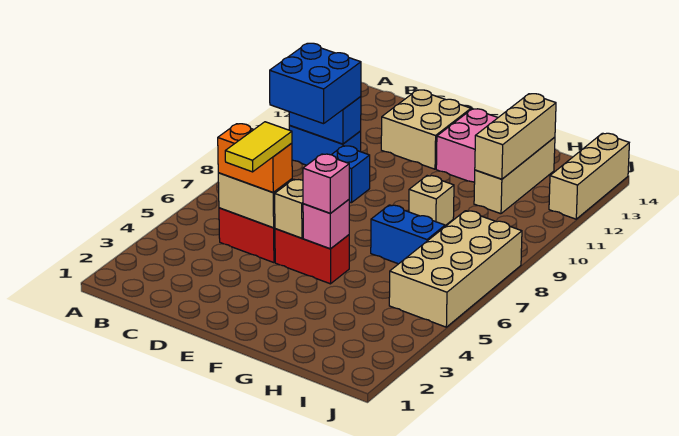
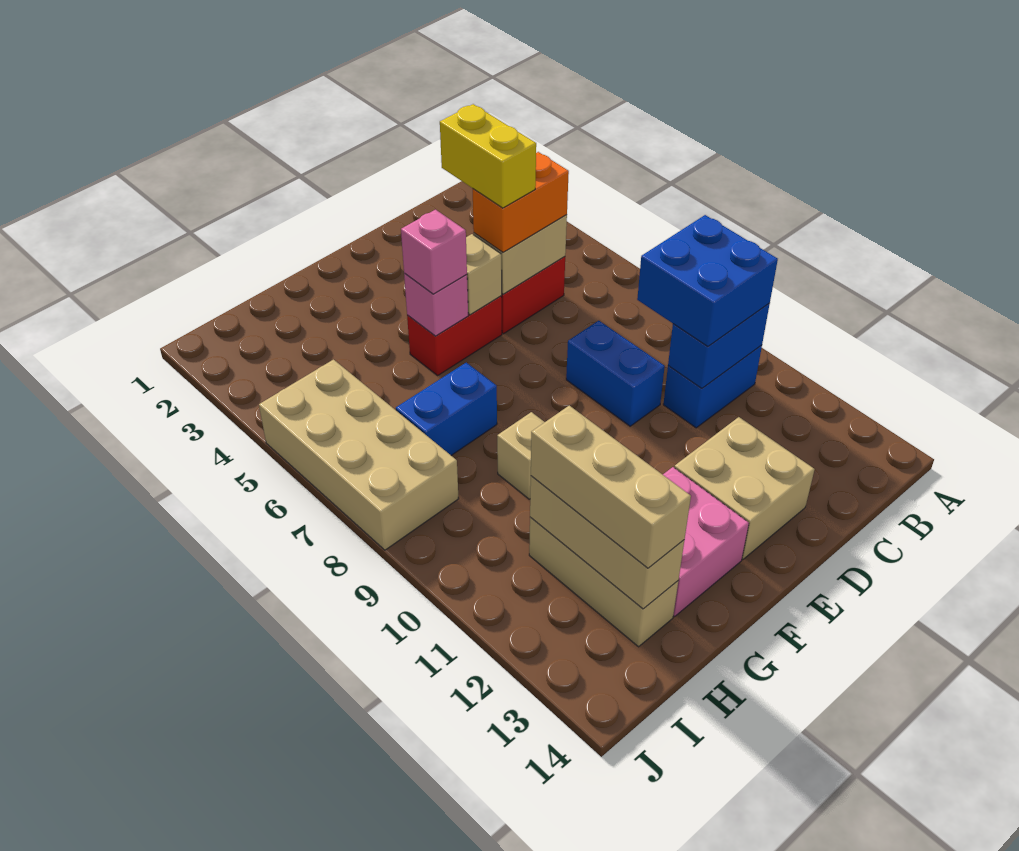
yellow tile D4:D5 level 4 -> yellow brick D4:D5 level 4
blue brick D9 level 1 -> blue brick D8:D9 level 1
tan brick J12:J14 level 1 -> tan brick H11:H13 level 3

